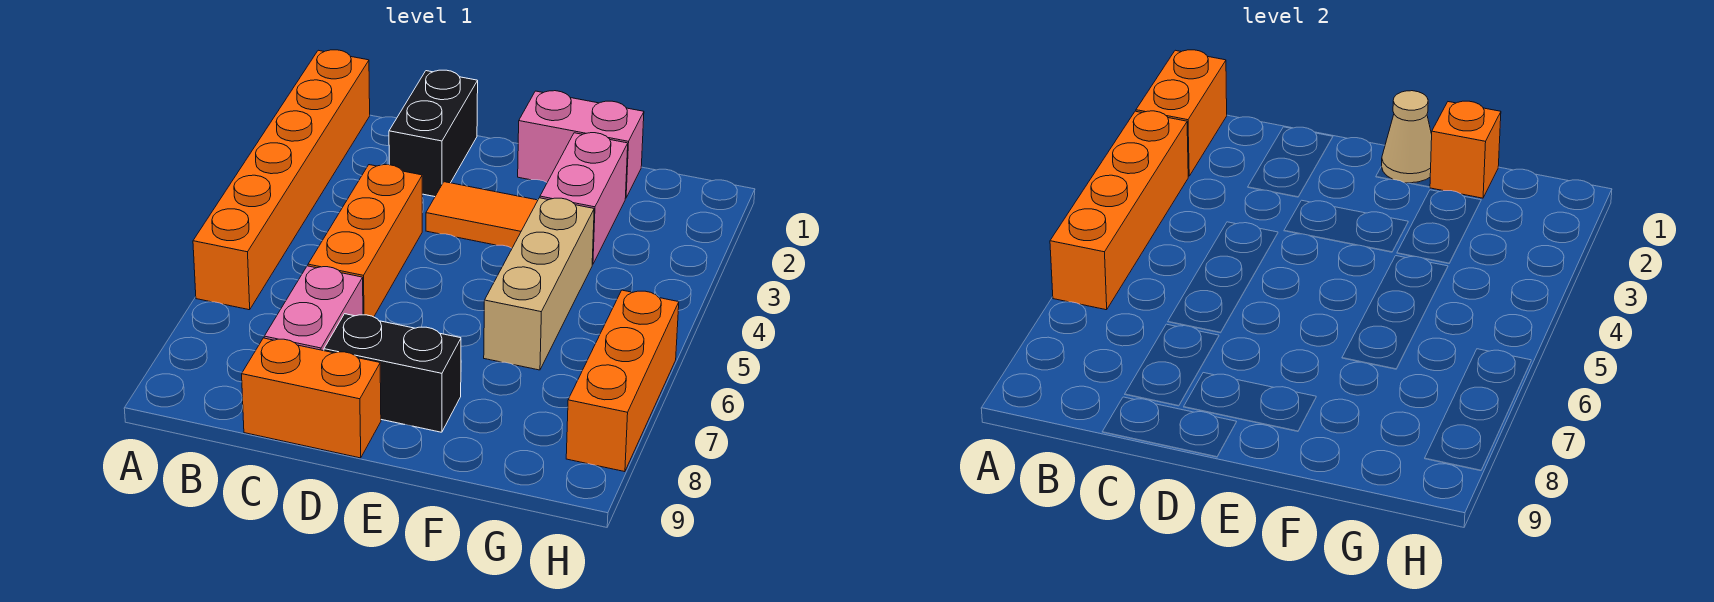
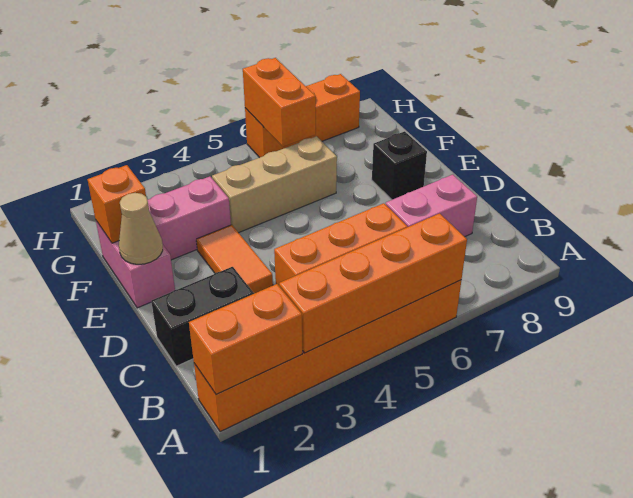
orange brick C9:D9 level 1 -> orange brick G6:H6 level 2
black brick D8:E8 level 1 -> black brick E8 level 1

